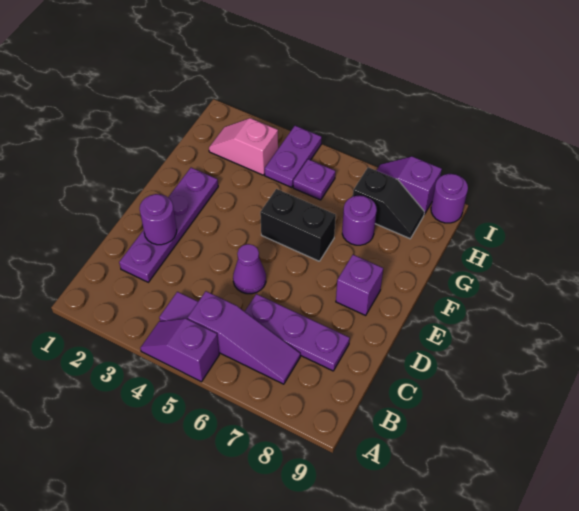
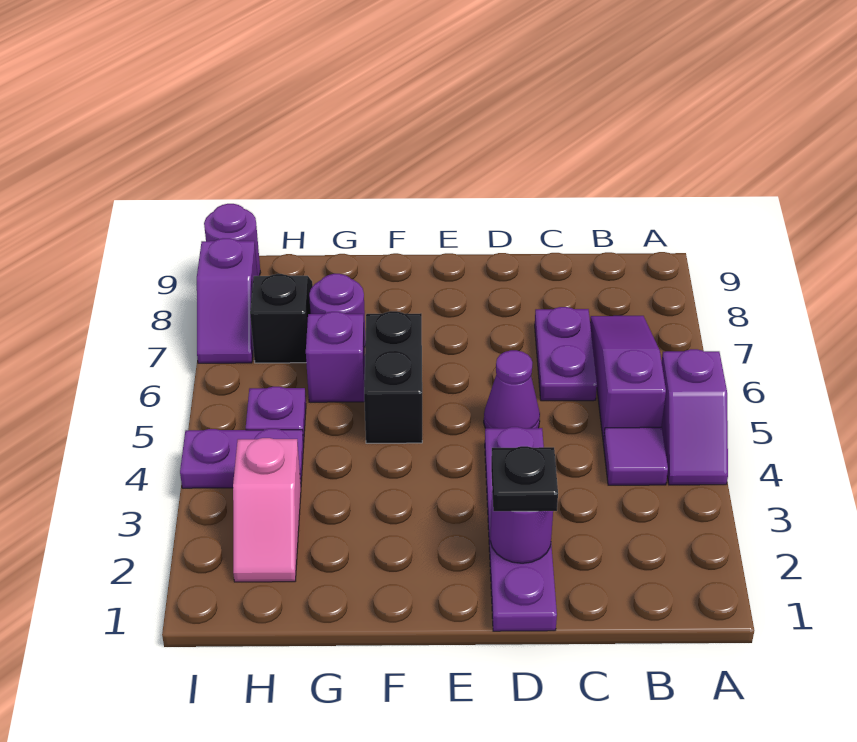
purple plate C2:F2 level 1 -> purple plate D1:D4 level 1
purple plate C6:C8 level 1 -> purple plate C6:C7 level 1
none -> black plate D2 level 3
purple brick E8 level 1 -> purple brick G6 level 1

